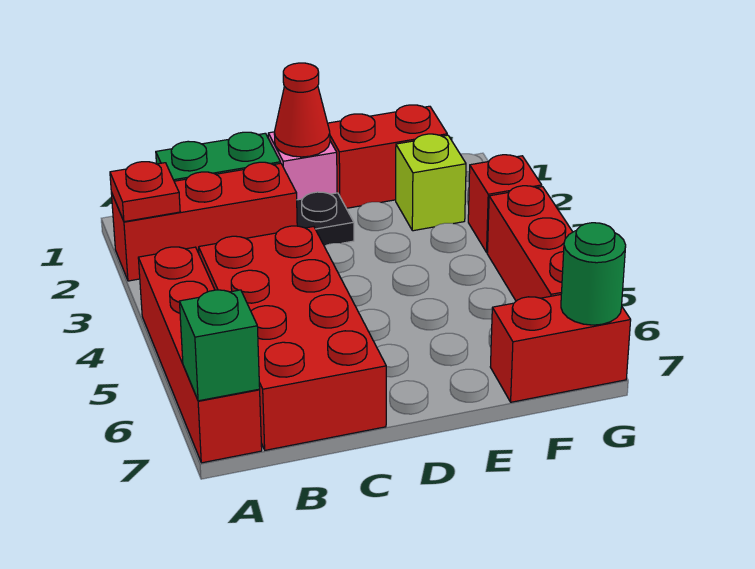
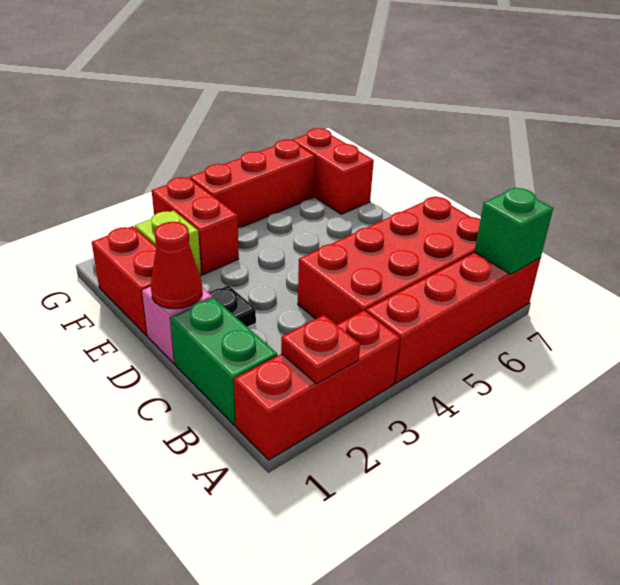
red brick A2:C2 level 1 -> red brick A1:A3 level 1
red brick G3 level 1 -> red brick F3:G3 level 1
green round brick G7 level 2 -> none

